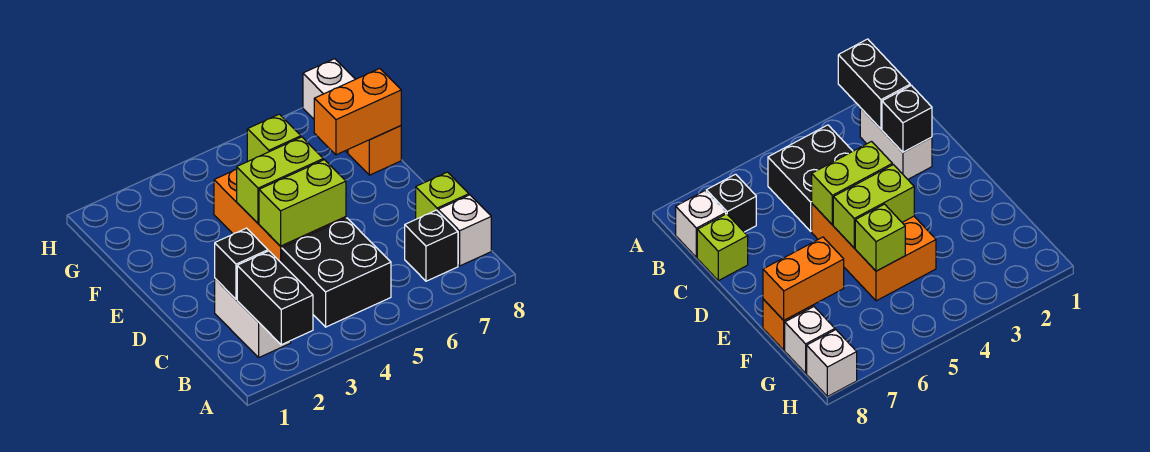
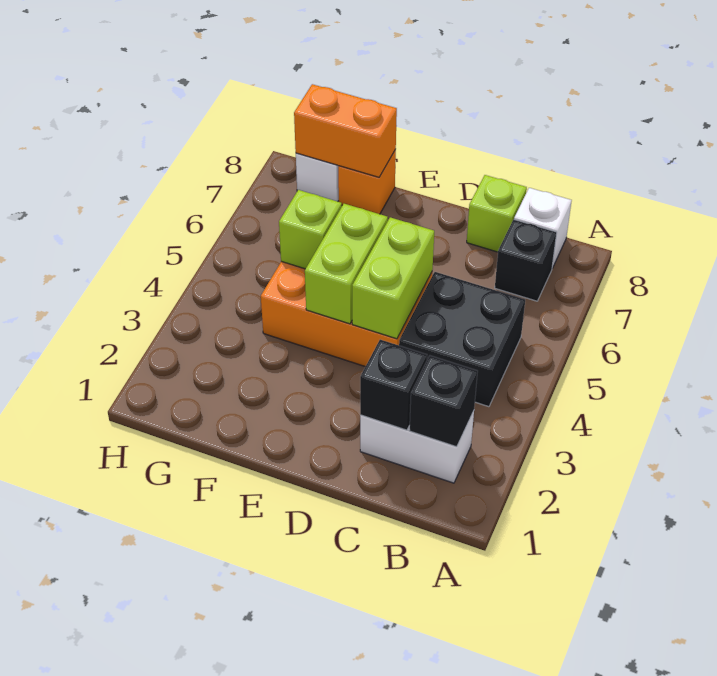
black brick A2:B2 level 2 -> black brick B2 level 2
orange brick F7:F8 level 2 -> orange brick F8:G8 level 2
white brick H8 level 1 -> none

